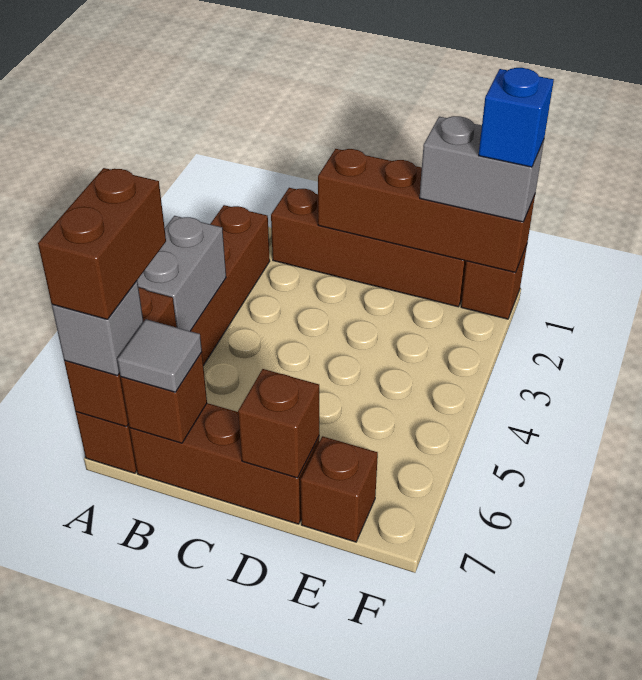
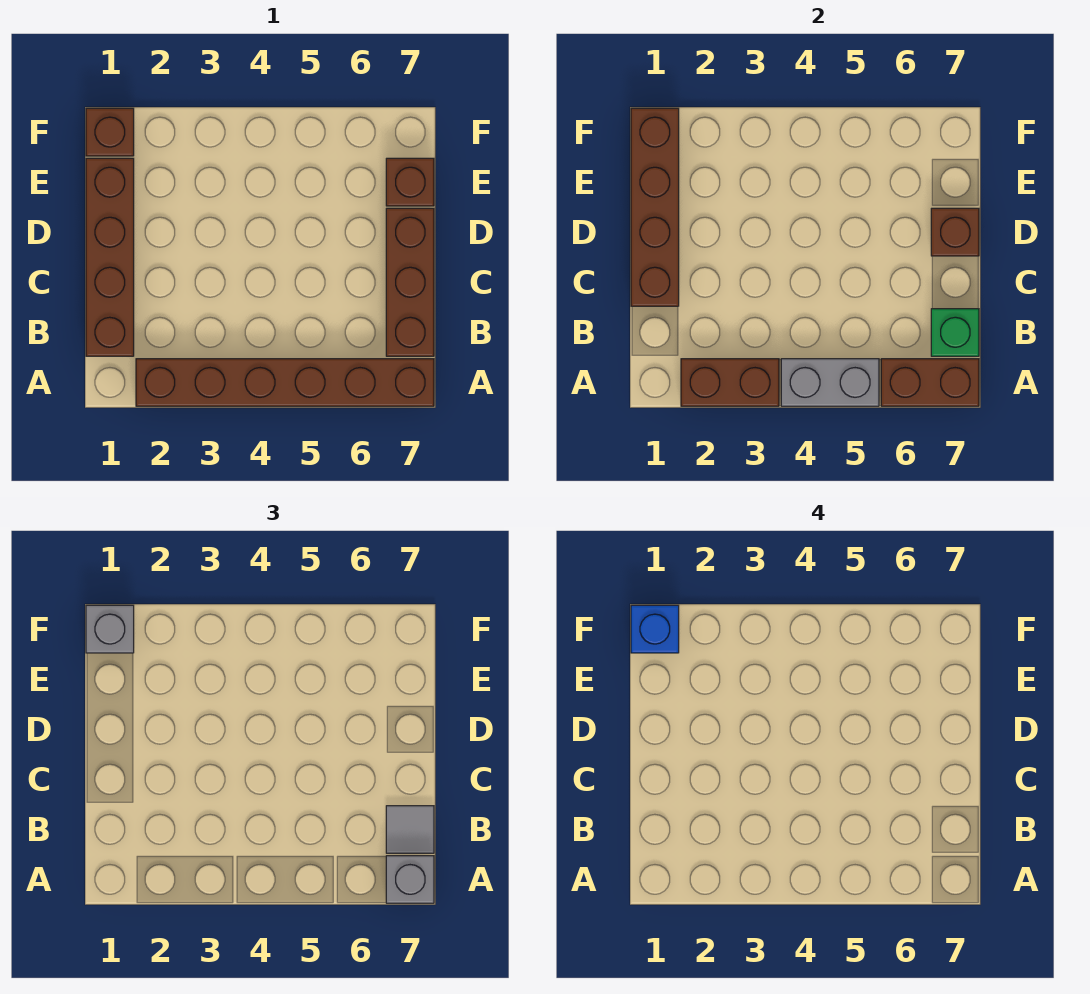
brown brick A6:A7 level 4 -> brown brick A2:A3 level 2
brown brick B7 level 2 -> green brick B7 level 2
grey brick E1:F1 level 3 -> grey brick F1 level 3

